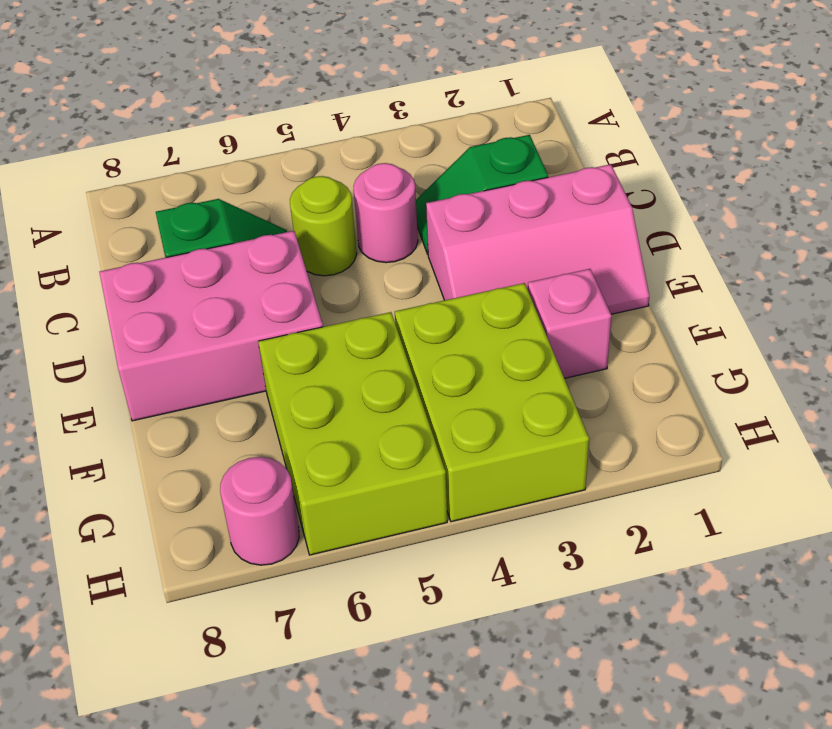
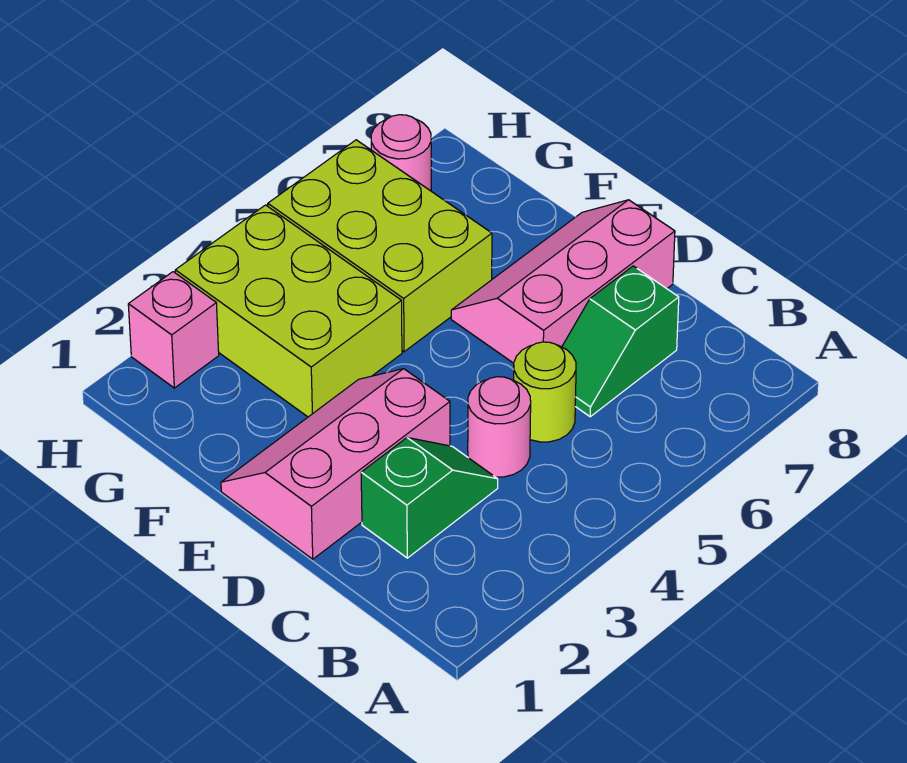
pink brick D6:E8 level 1 -> pink slope D6:E8 level 1 top D
pink brick F2 level 1 -> pink brick H2 level 1

